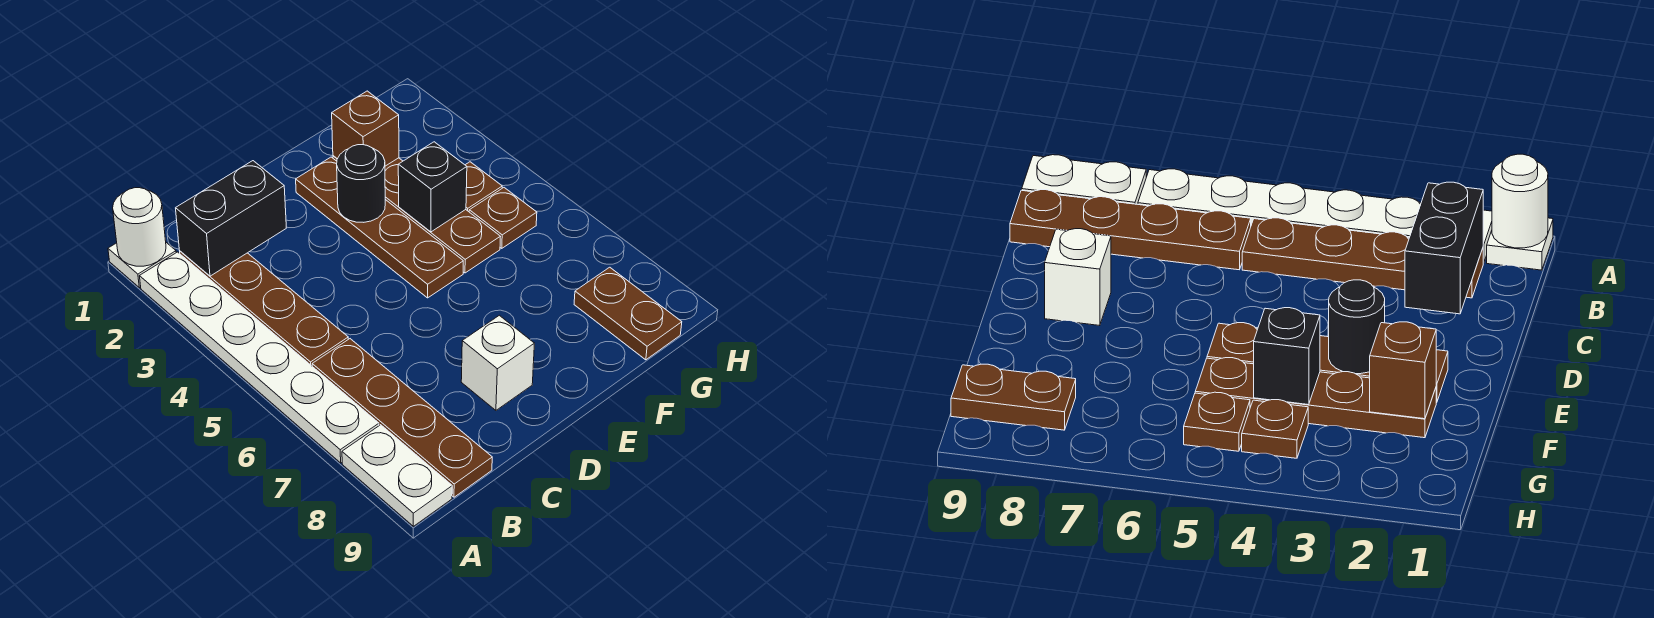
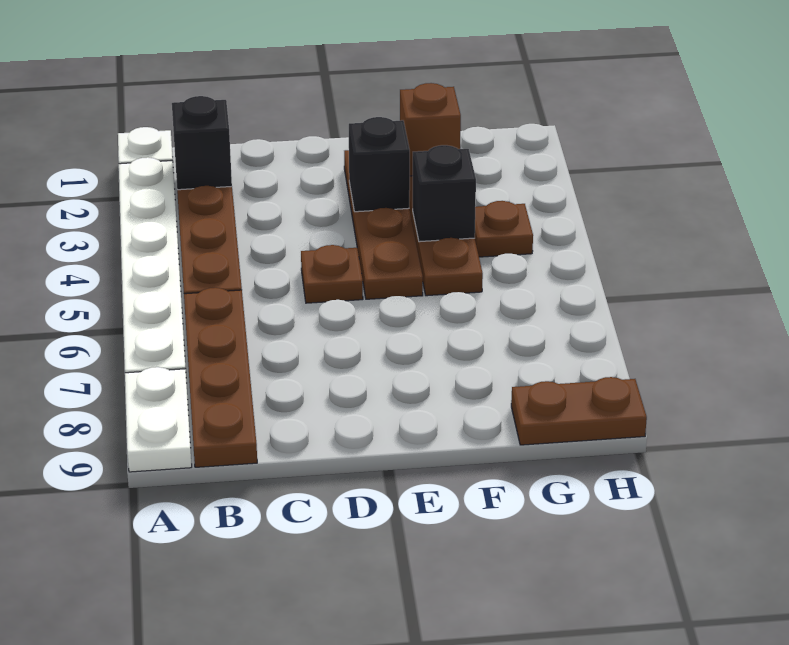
white round brick A1 level 2 -> none
black brick B2:C2 level 2 -> black brick B2 level 2
white brick D8 level 1 -> none
black round brick E3 level 2 -> black brick E3 level 2
brown plate G5 level 1 -> brown plate D5 level 1
brown plate G8:G9 level 1 -> brown plate G9:H9 level 1

